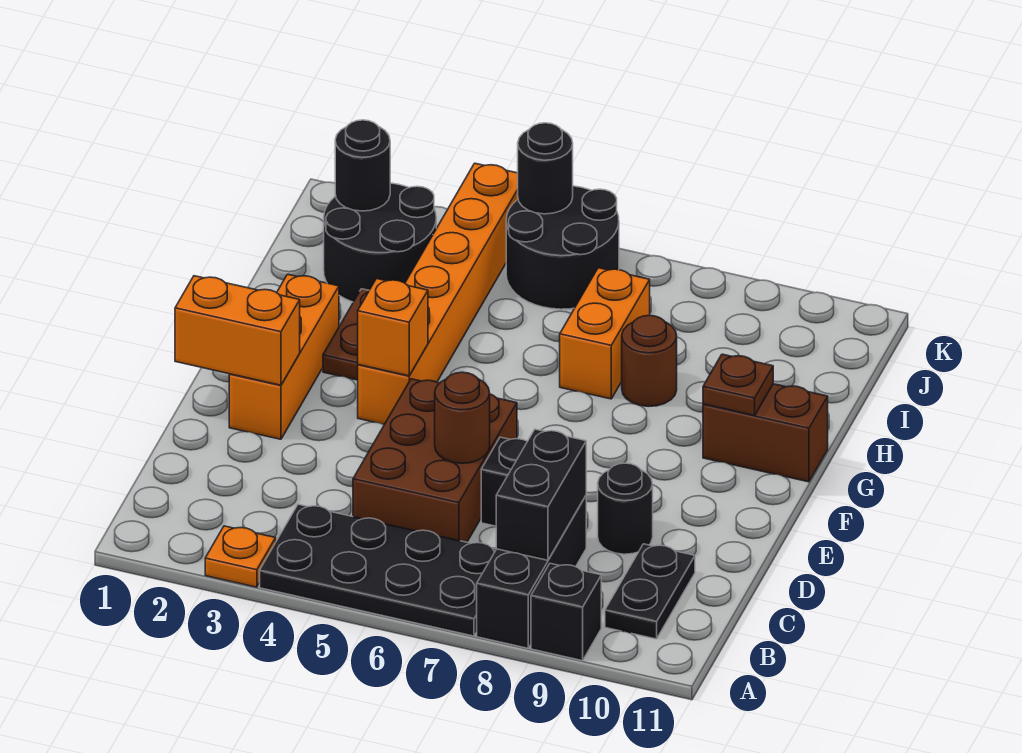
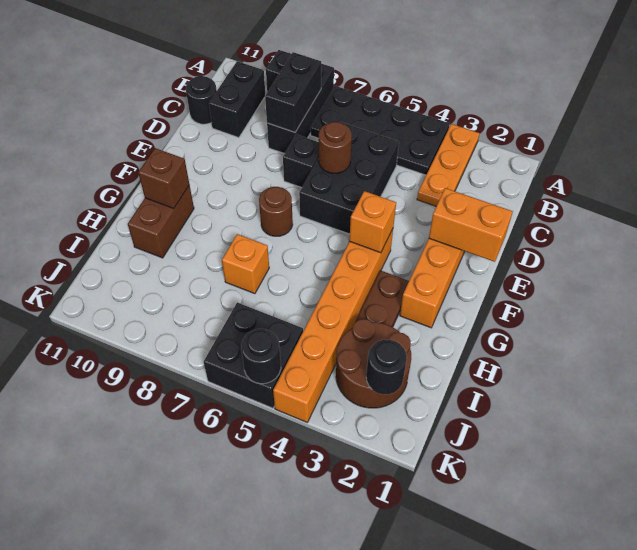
orange plate A3 level 1 -> orange plate A3:C3 level 1
black plate B10:C10 level 1 -> black brick B10:C10 level 1
brown brick C5:E6 level 1 -> black brick C5:E6 level 1
black round brick D9 level 1 -> black round brick C11 level 1
brown brick G10:G11 level 1 -> brown brick G10:H10 level 1
brown plate G10 level 2 -> brown brick G10 level 2
orange brick H7:I7 level 1 -> orange brick H7 level 1
brown round brick H8 level 1 -> brown round brick F7 level 1
black round brick I2:J3 level 1 -> brown round brick I2:J3 level 1
black round brick J5:K6 level 1 -> black brick J5:K6 level 1

